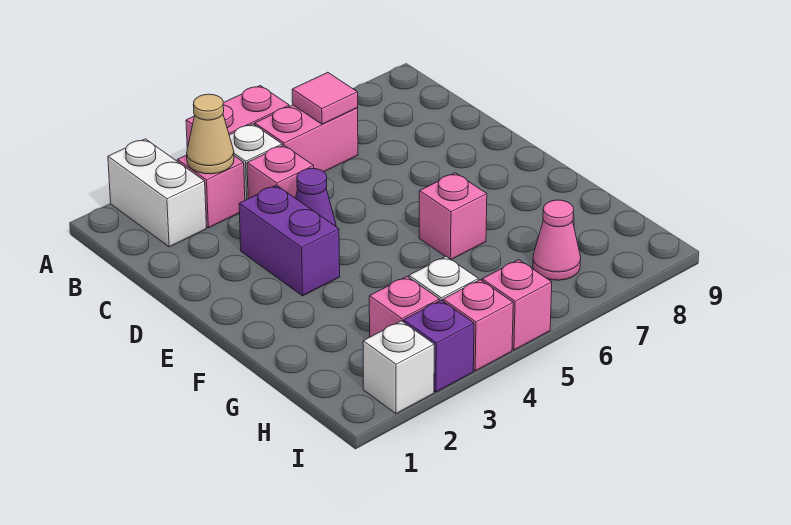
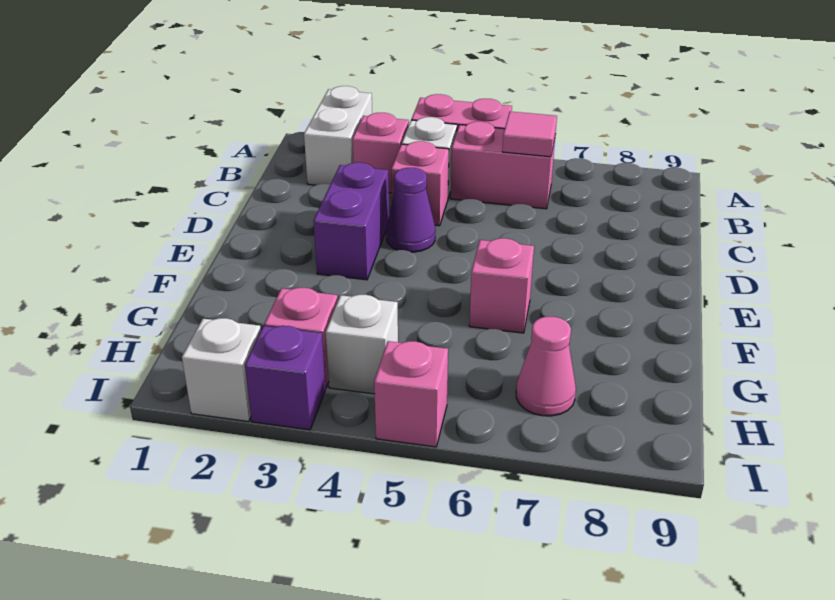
tan cone B3 level 2 -> none
pink brick I4 level 1 -> none

